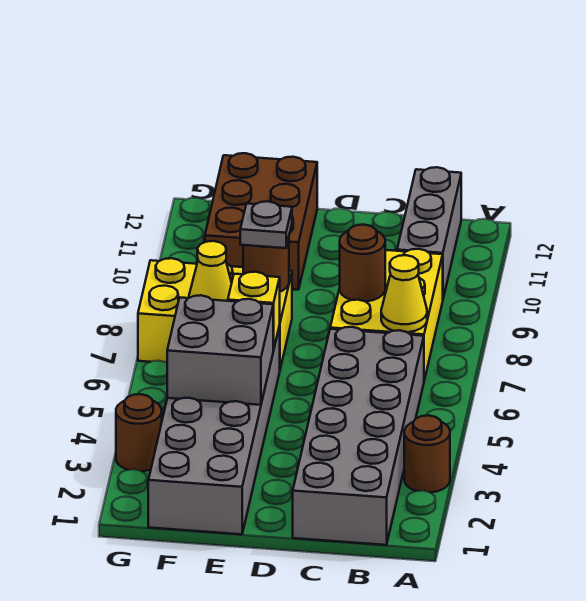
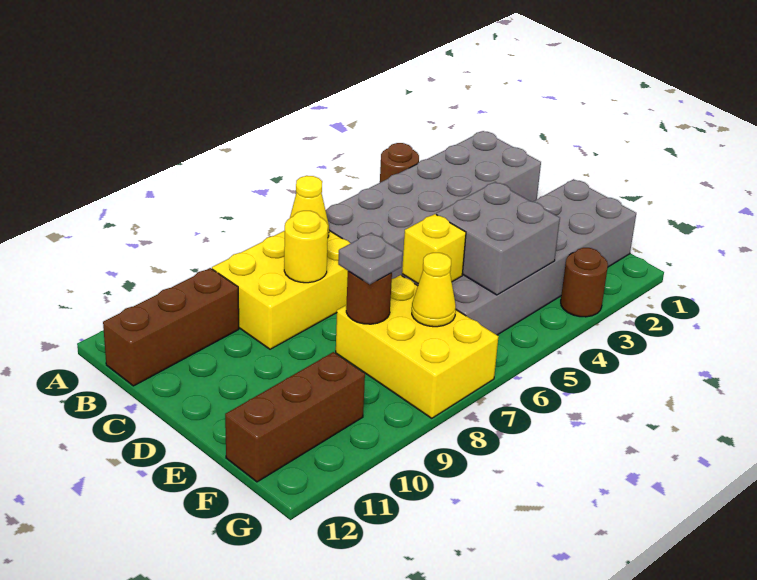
grey brick B10:B12 level 1 -> brown brick B10:B12 level 1
brown round brick C8 level 2 -> yellow round brick C8 level 2
brown brick E10:F12 level 1 -> brown brick F10:F12 level 1

